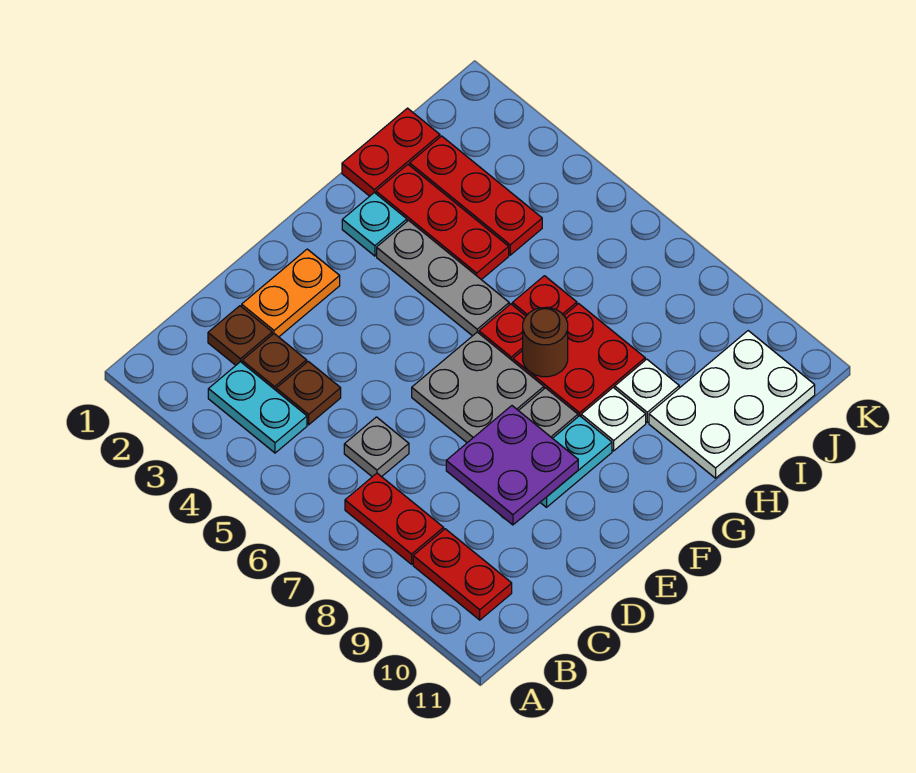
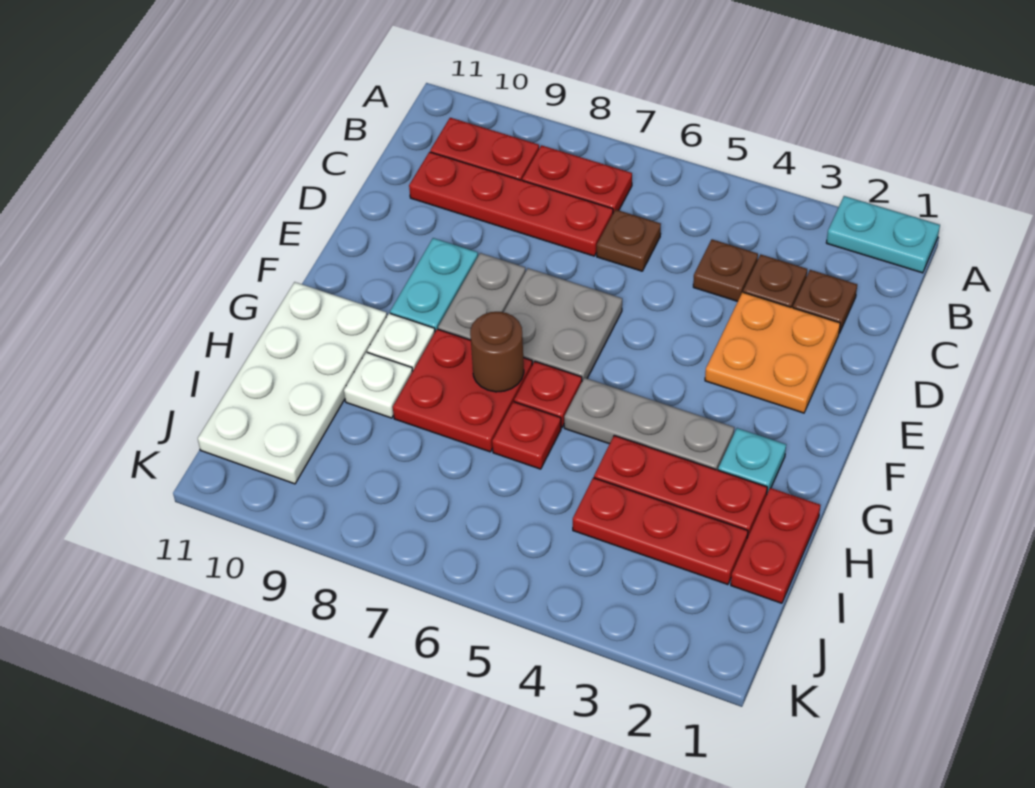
cyan plate B3:B4 level 1 -> cyan plate A1:A2 level 1
grey plate C6 level 1 -> brown plate C6 level 1
none -> red plate C7:C10 level 1
orange plate D2:E2 level 1 -> orange plate D2:E3 level 1
purple plate D8:E9 level 2 -> none
white plate H10:J11 level 1 -> white plate G10:J11 level 1

